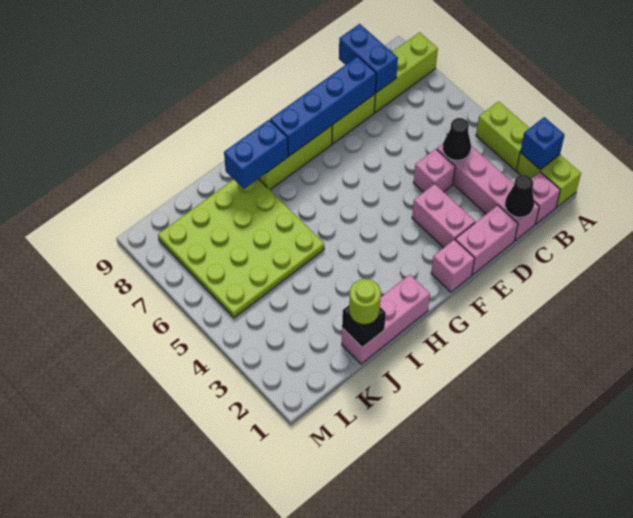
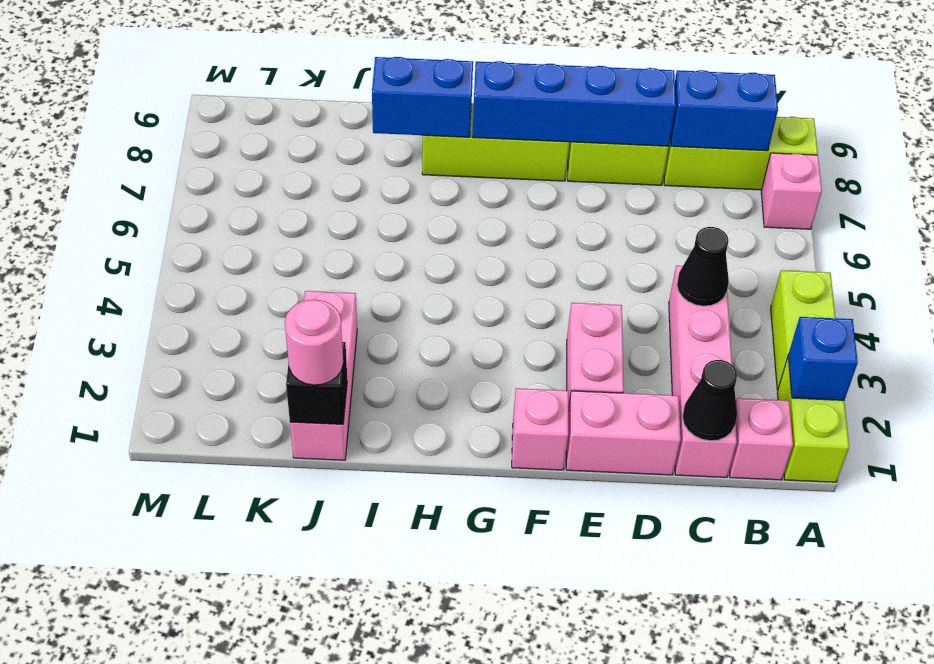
blue brick C8:C9 level 2 -> blue brick B8:C8 level 2
pink brick D4 level 1 -> pink brick A7 level 1
pink brick H1:J1 level 1 -> pink brick J1:J3 level 1
lime plate I5:L8 level 1 -> none
lime round brick J1 level 3 -> pink round brick J1 level 3

